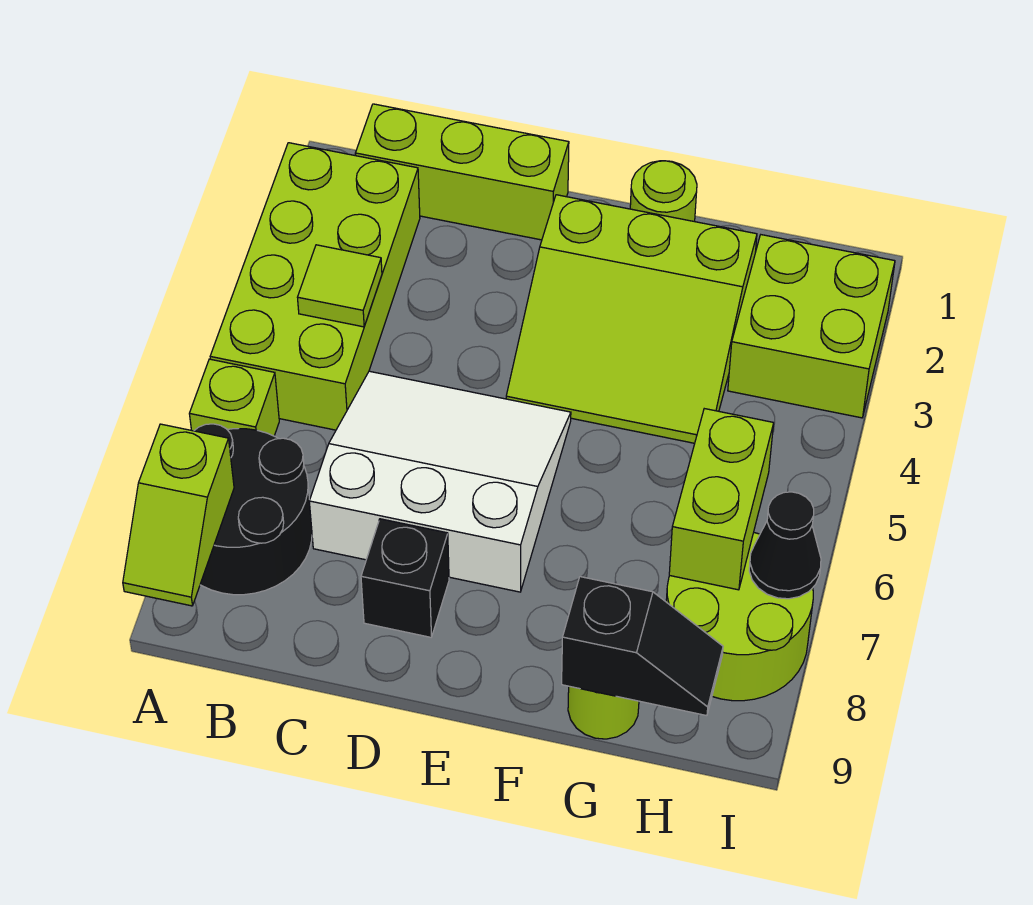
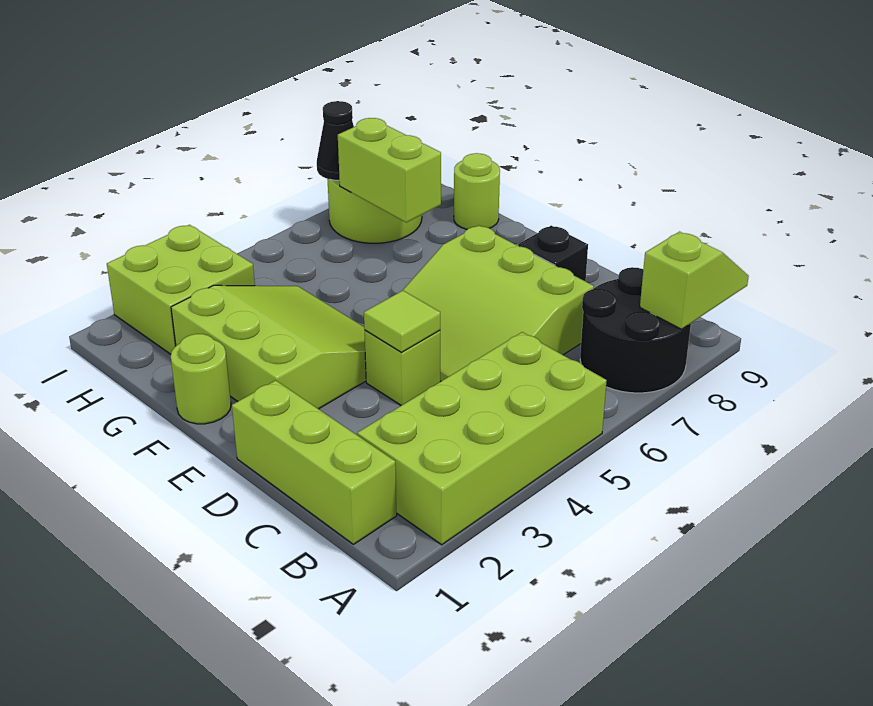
lime brick A6 level 1 -> lime brick D4 level 1
lime tile B4 level 2 -> lime tile D4 level 2
white slope C5:E7 level 1 top 7 -> lime slope C5:E7 level 1 top 7
black slope G9:H9 level 2 top G -> none
lime brick H6:H7 level 2 -> lime brick G7:H7 level 2

